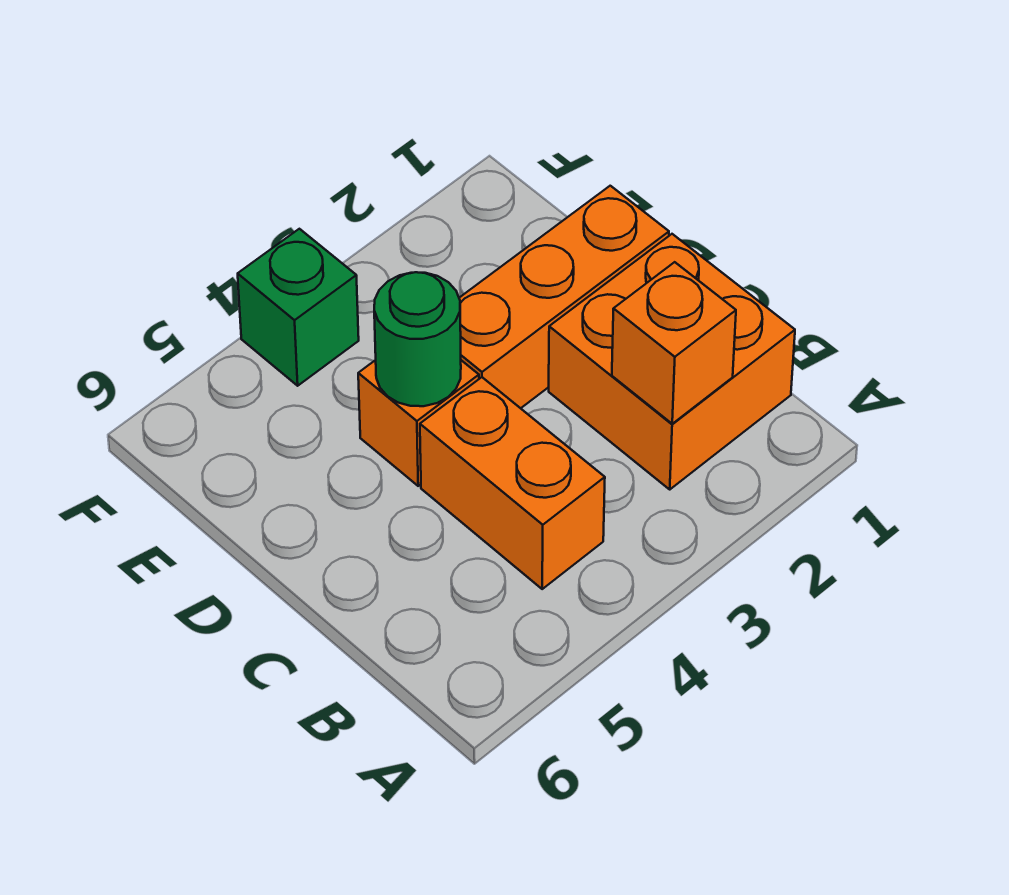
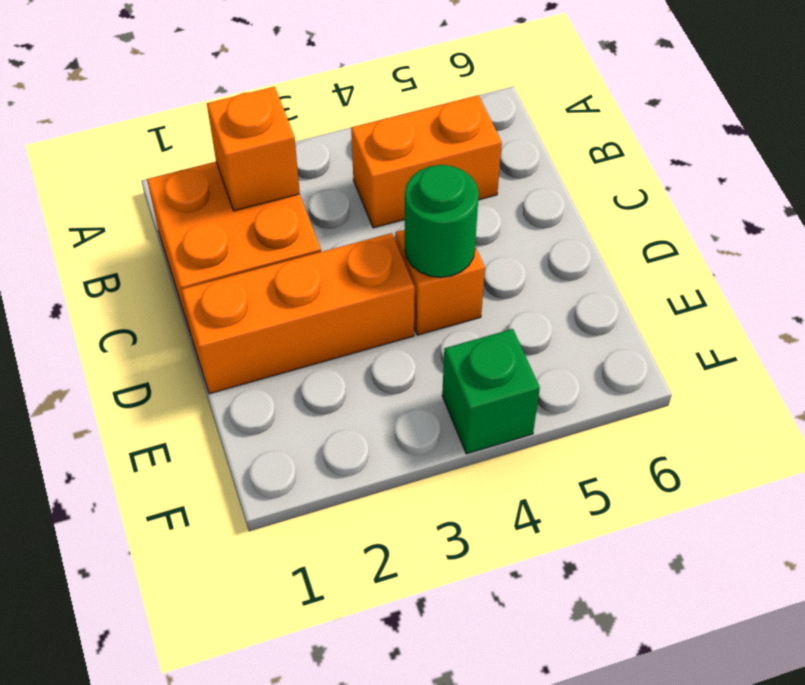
orange brick B4:C4 level 1 -> orange brick B4:B5 level 1

